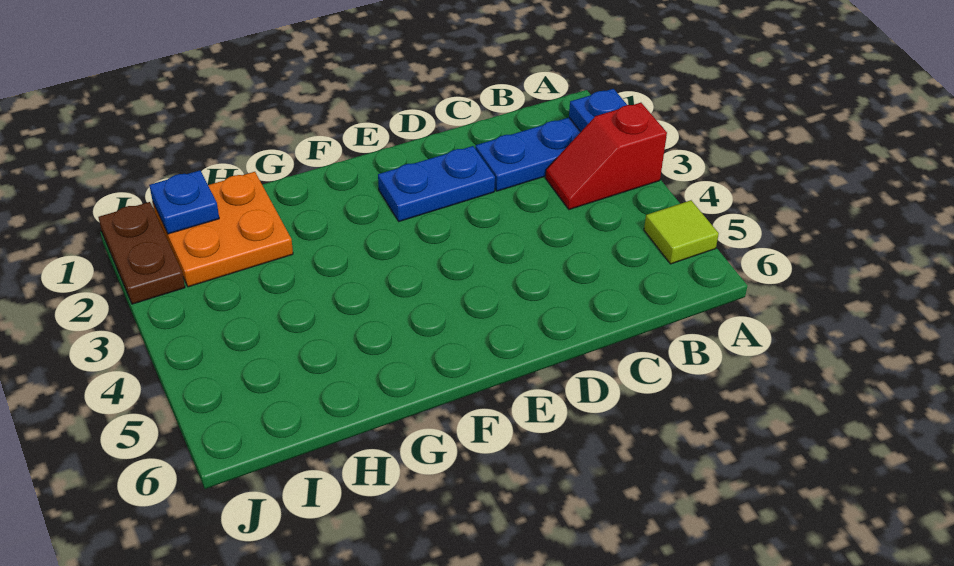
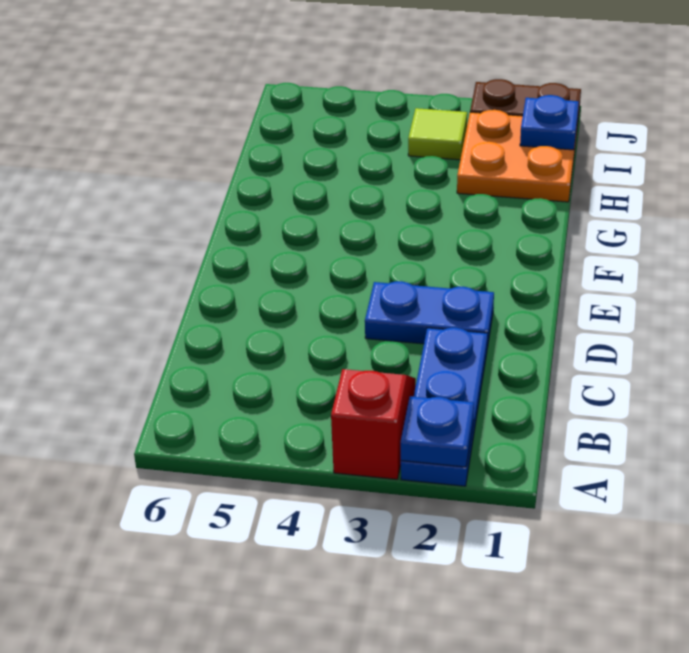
lime tile A5 level 1 -> lime tile I3 level 1
blue plate D2:E2 level 1 -> blue plate D2:D3 level 1

